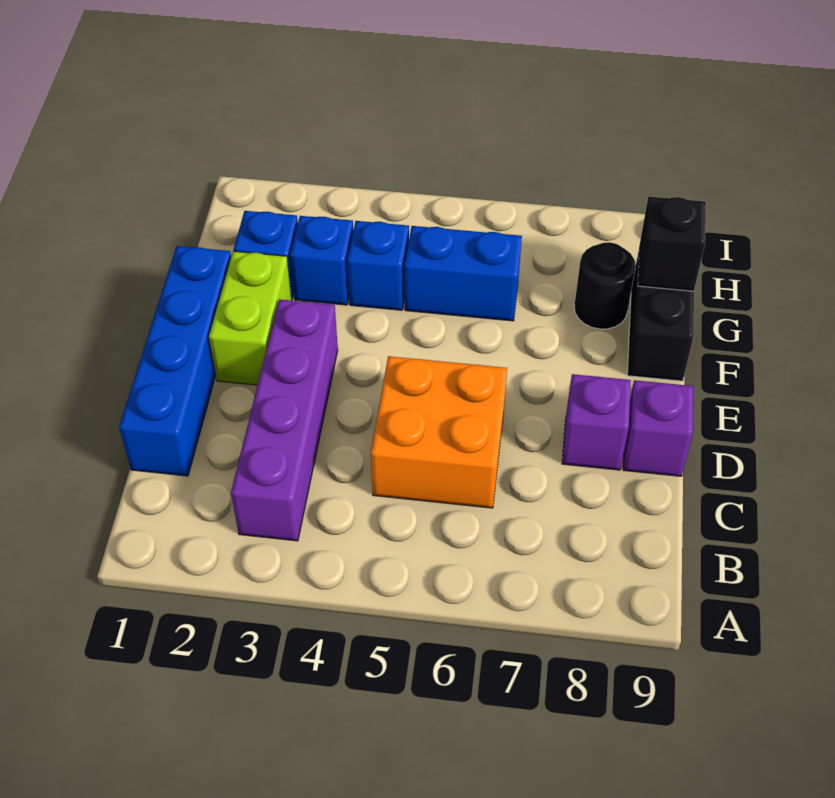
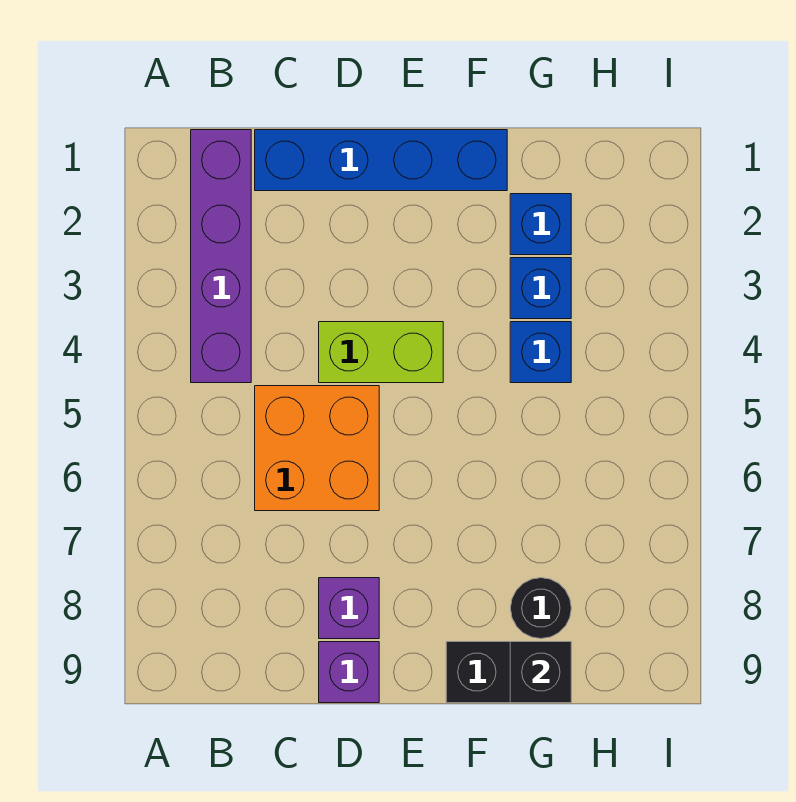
purple brick B3:E3 level 1 -> purple brick B1:B4 level 1
lime brick E2:F2 level 1 -> lime brick D4:E4 level 1
blue brick G5:G6 level 1 -> none

